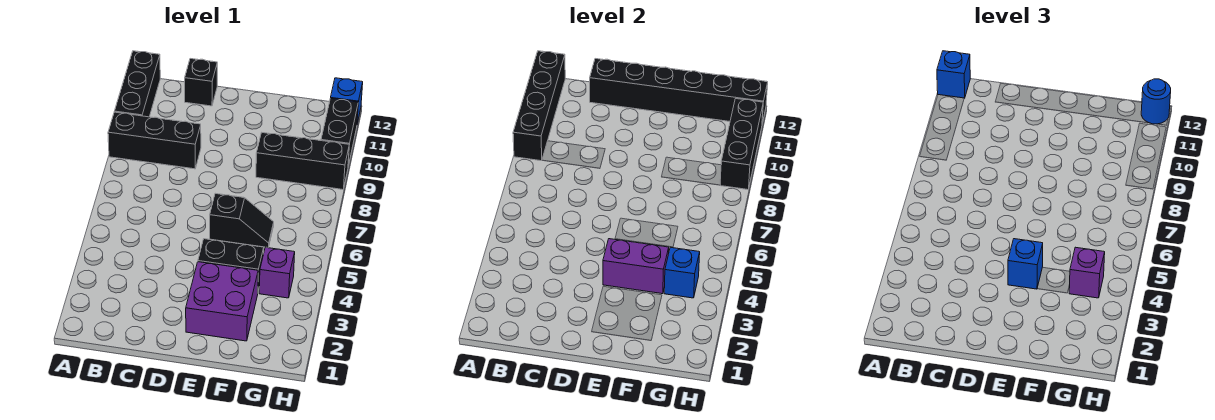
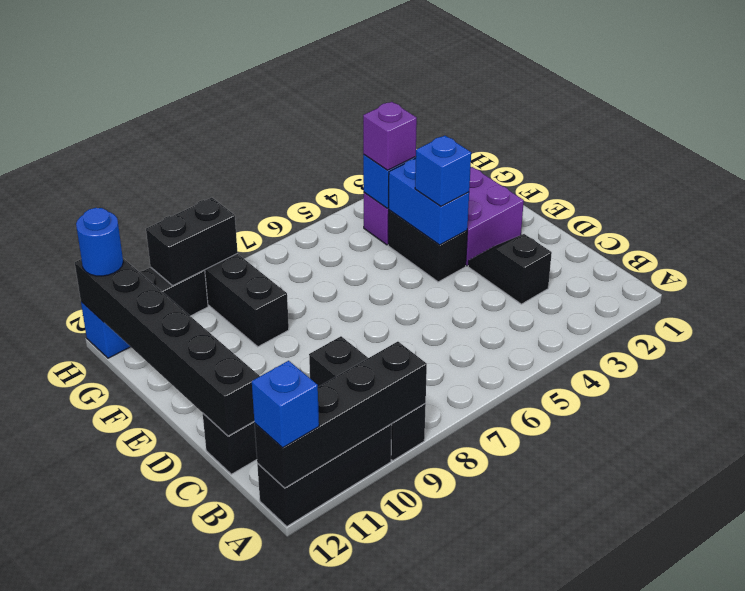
purple brick E4:F4 level 2 -> blue brick E4:F4 level 2
black slope E6:F6 level 1 top E -> black slope C3:D3 level 1 top C
black brick H9:H11 level 2 -> black brick H9:H10 level 2

